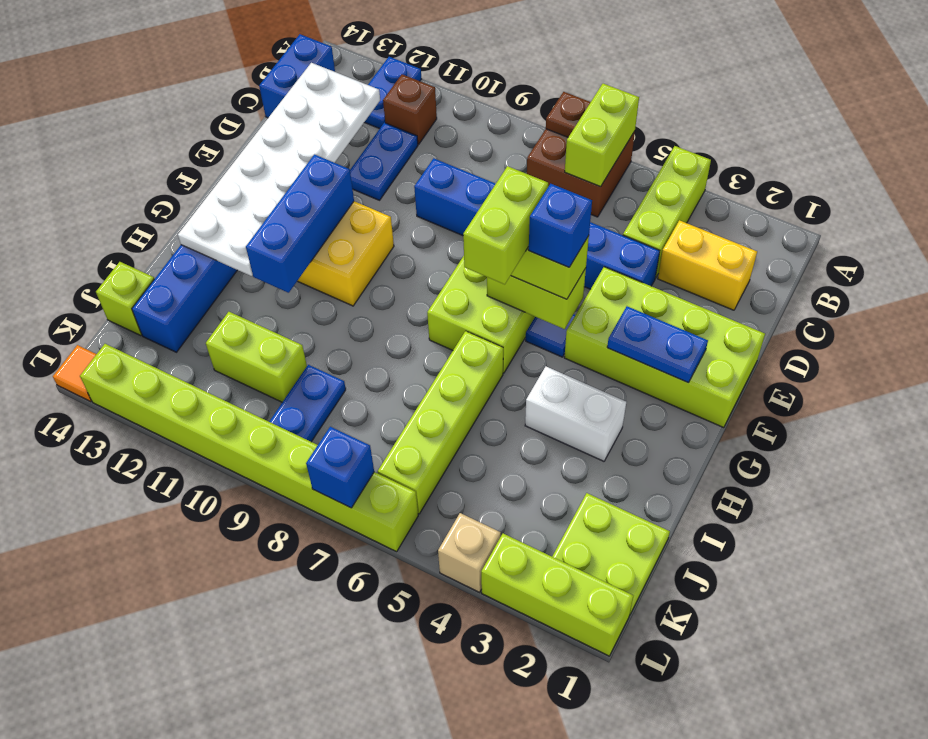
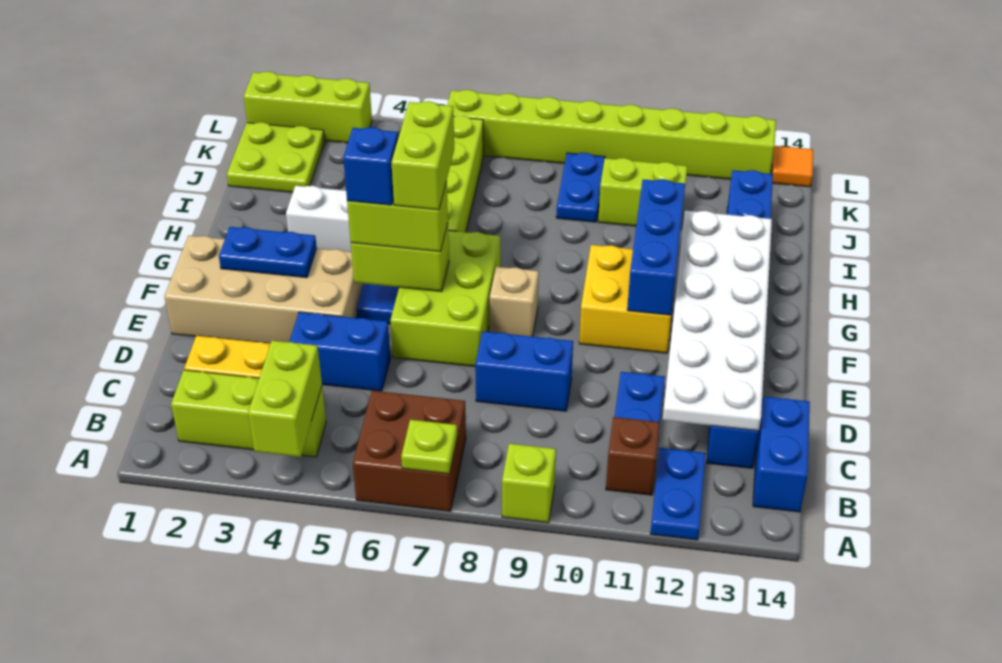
lime brick A4:C4 level 1 -> lime brick B2:B4 level 1
lime brick A6:B6 level 2 -> lime brick A4:B4 level 2
brown plate A7 level 2 -> lime plate A7 level 2
lime brick E1:F4 level 1 -> tan brick E1:F4 level 1
lime brick J14 level 1 -> lime brick A9 level 1
tan brick L4 level 1 -> tan brick F8 level 1
blue brick L7 level 2 -> none

